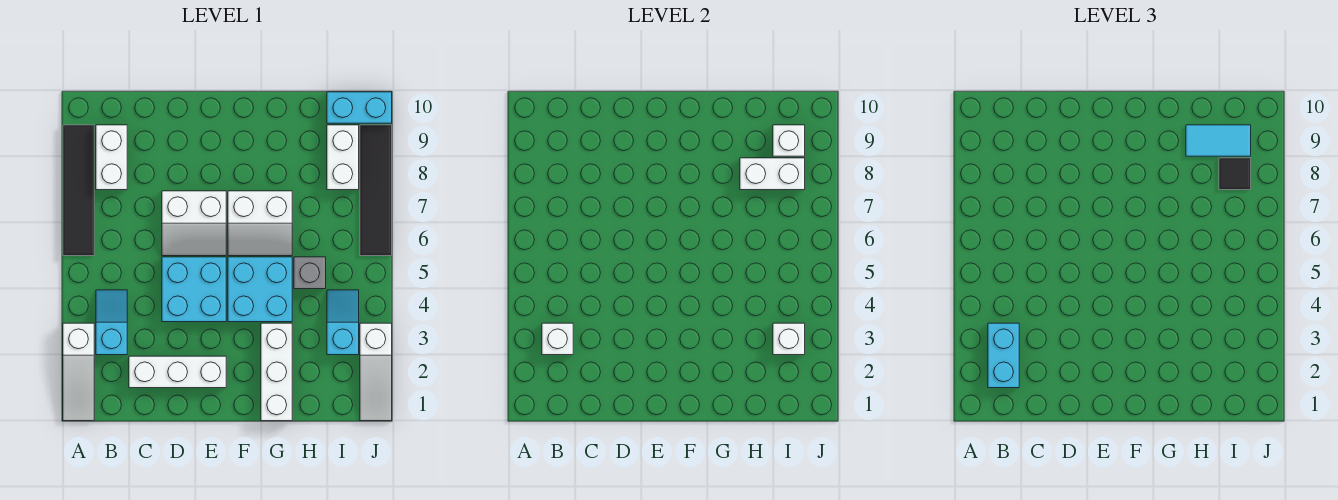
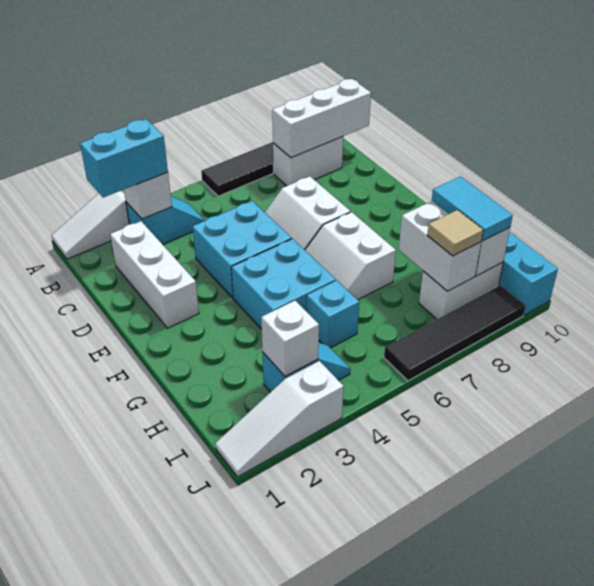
white brick G1:G3 level 1 -> white brick B8:B10 level 2
grey brick H5 level 1 -> cyan brick H5 level 1
black tile I8 level 3 -> tan tile I8 level 3

